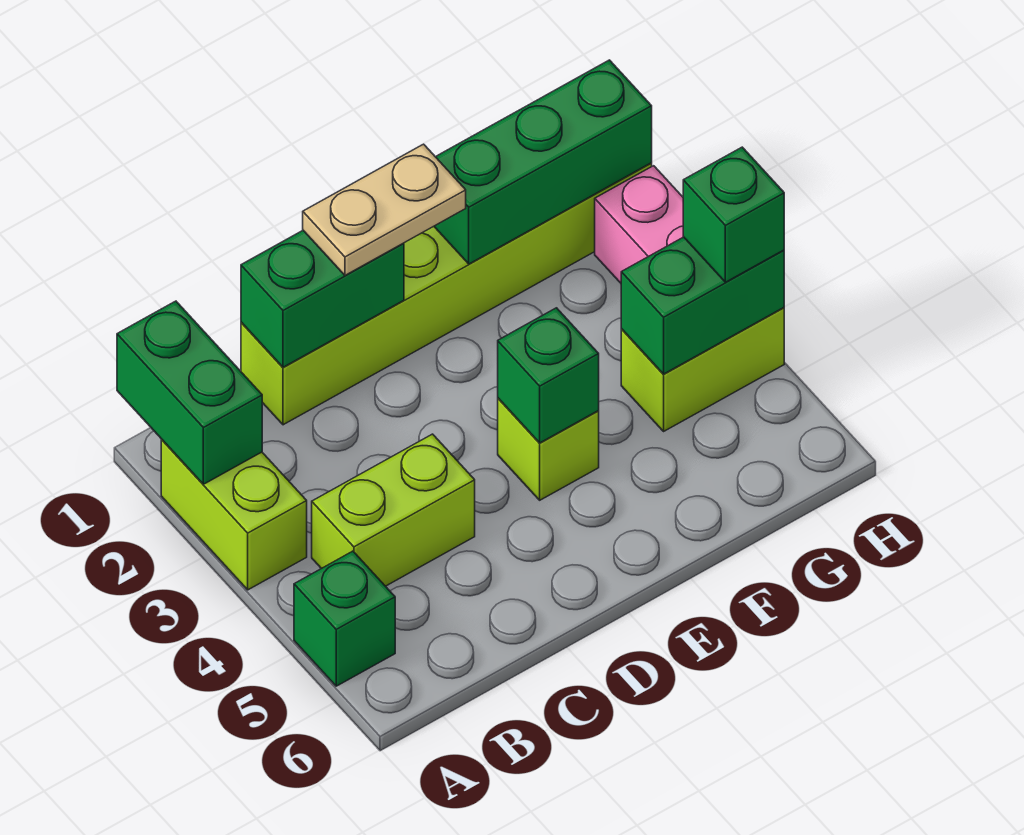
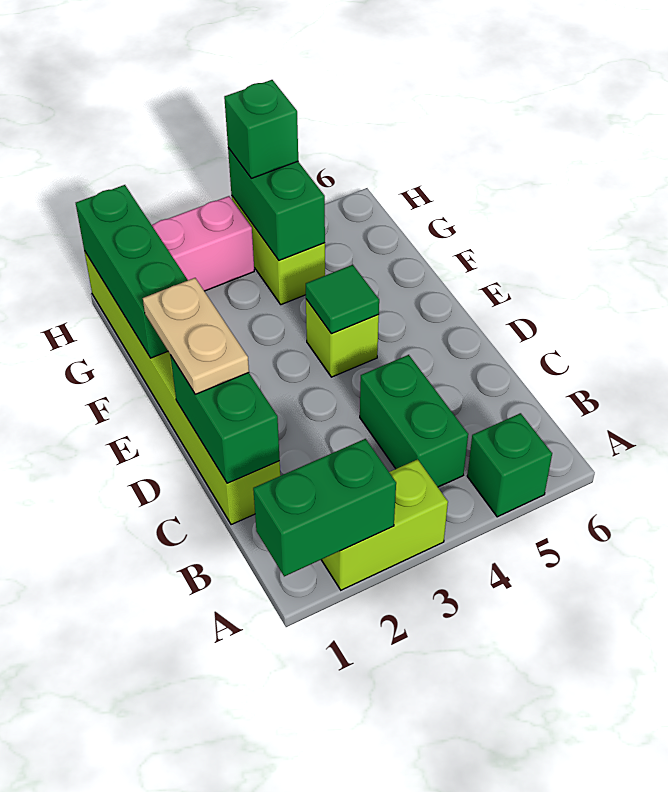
lime brick B4:C4 level 1 -> green brick B4:C4 level 1
green brick E4 level 2 -> green tile E4 level 2

